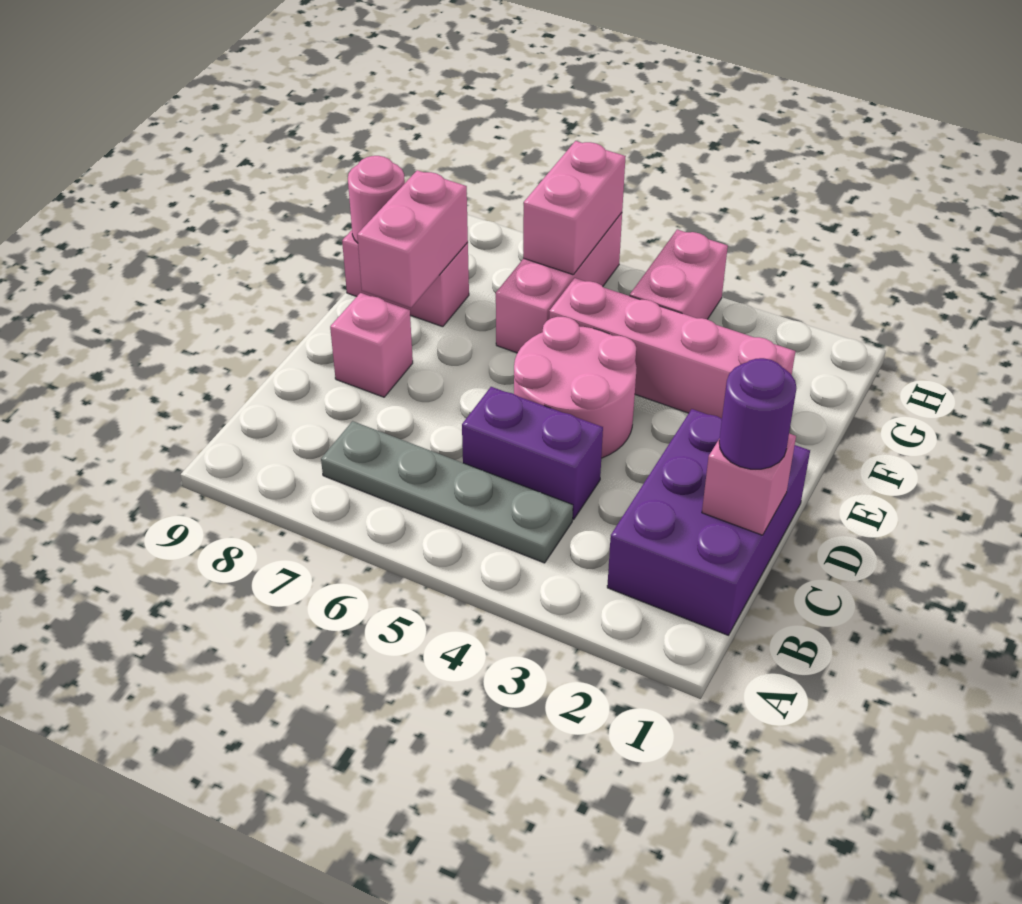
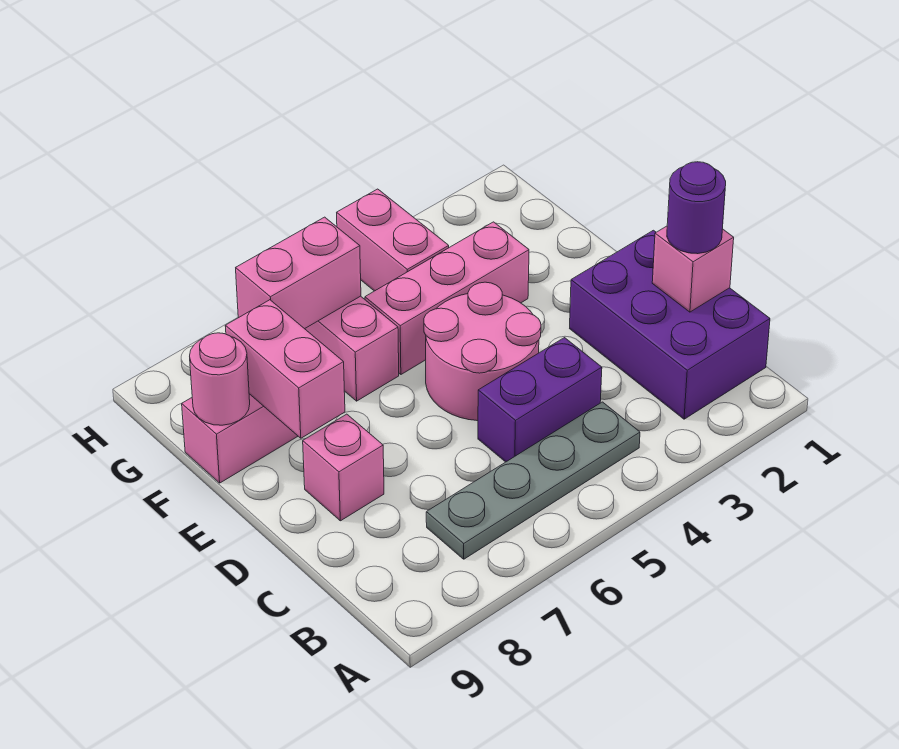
pink brick F2:F5 level 1 -> pink brick F3:F5 level 1
pink brick G6:H6 level 2 -> pink brick G6:G7 level 2

